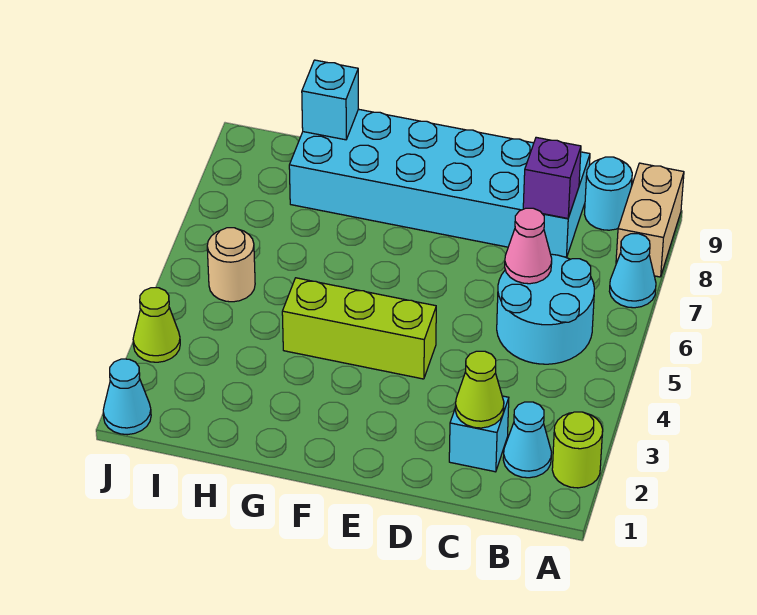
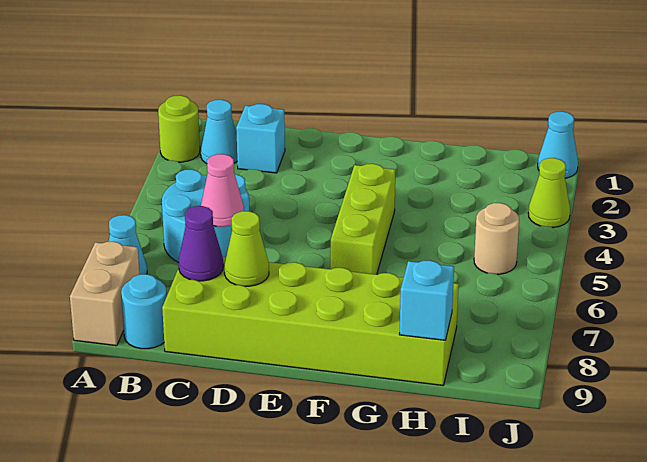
lime cone C2 level 2 -> lime cone D8 level 2
cyan brick C8:H9 level 1 -> lime brick C8:H9 level 1
purple brick C8 level 2 -> purple cone C8 level 2
lime brick E4:G4 level 1 -> lime brick F4:F6 level 1

